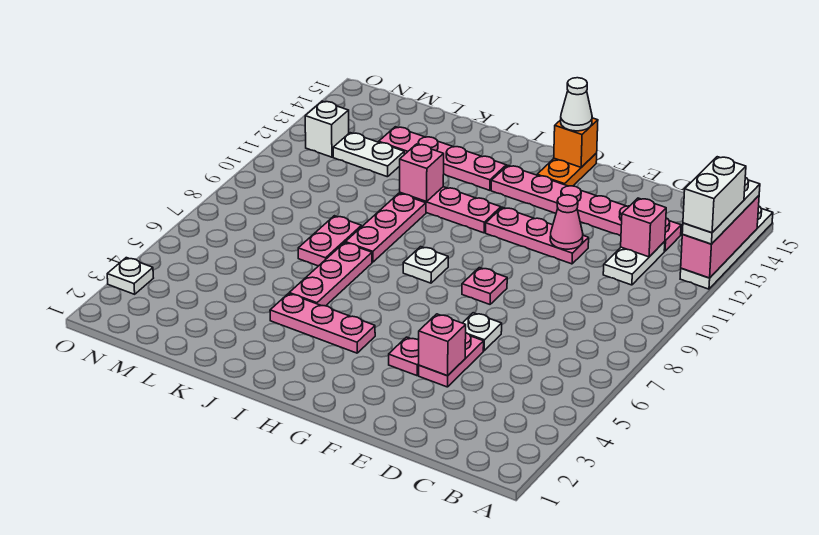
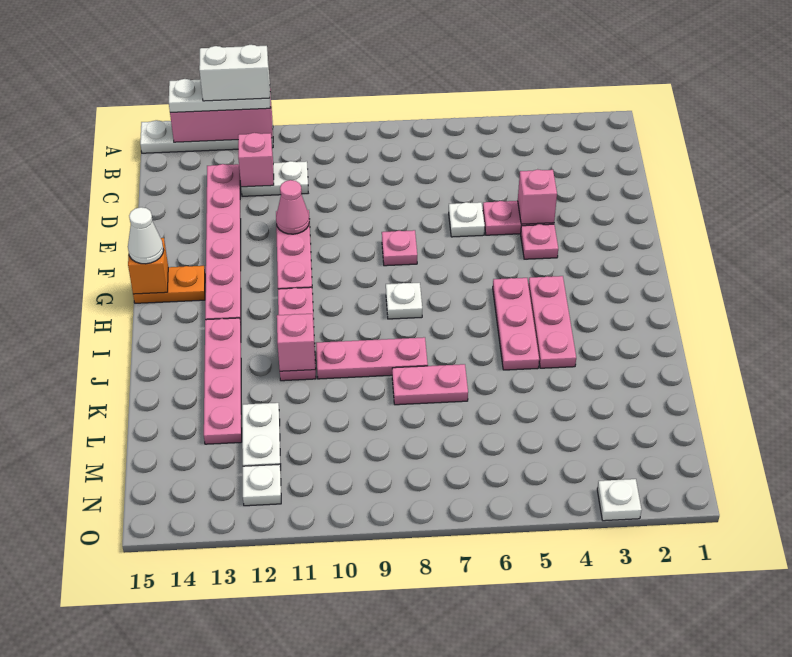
pink plate J5:J7 level 1 -> pink plate H5:J5 level 1
white brick N12 level 1 -> white plate N12 level 1

